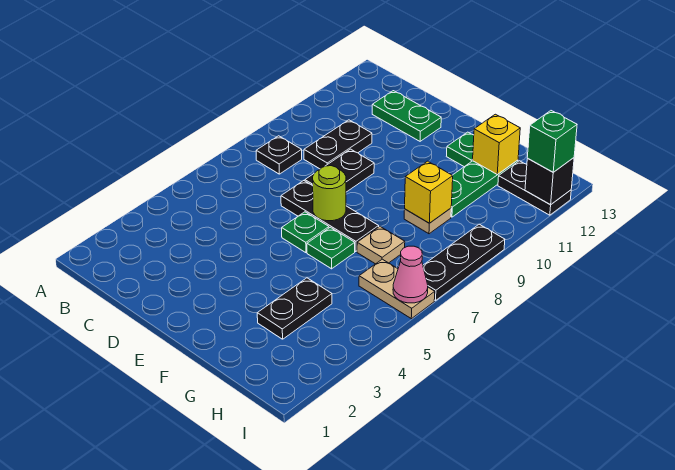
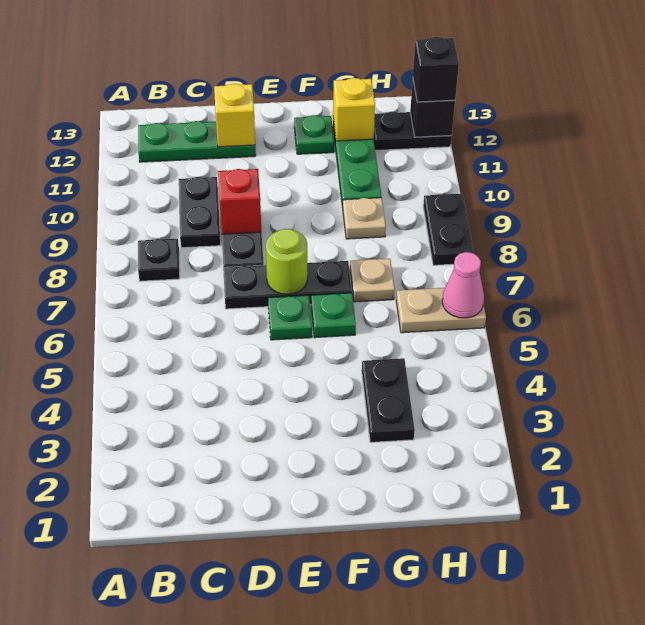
green plate C12:D12 level 1 -> green plate B12:D12 level 1
none -> red brick D9 level 2
yellow brick G9 level 2 -> yellow brick D12 level 2
black plate I7:I9 level 1 -> black plate I8:I9 level 1
green brick I12 level 3 -> black brick I12 level 3

